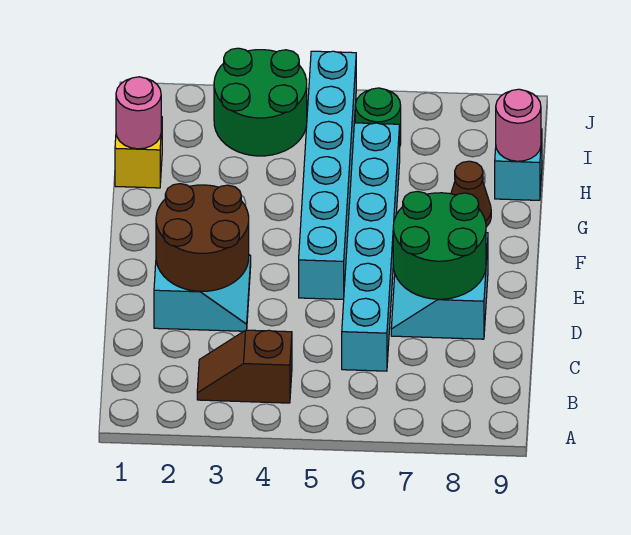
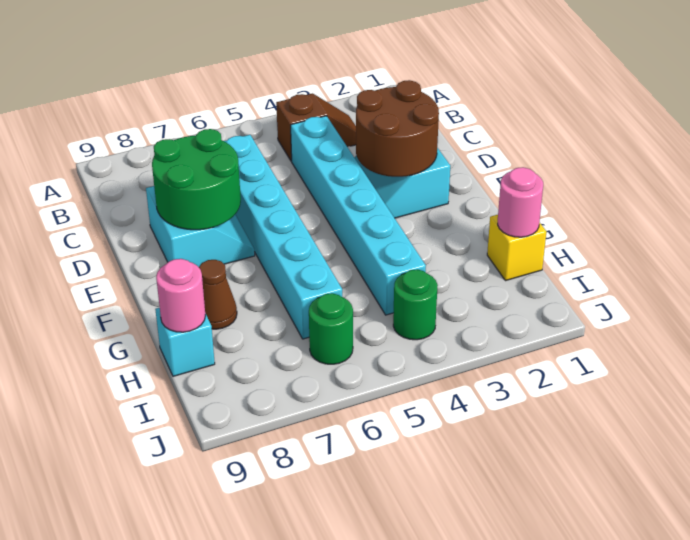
cyan brick E5:J5 level 1 -> cyan brick C4:H4 level 1
green round brick I3:J4 level 1 -> green round brick I4 level 1

